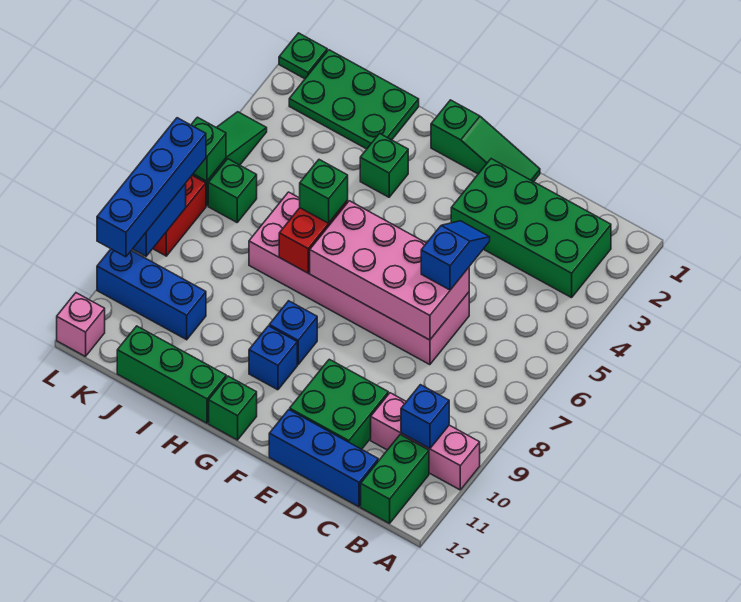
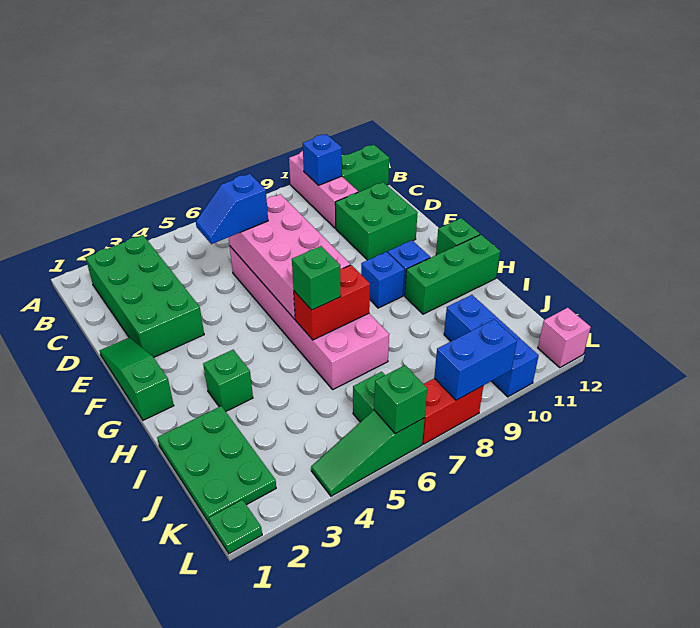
blue brick C12:E12 level 1 -> none
green brick H12:J12 level 1 -> green brick H10:H12 level 1
blue brick L7:L10 level 3 -> none

